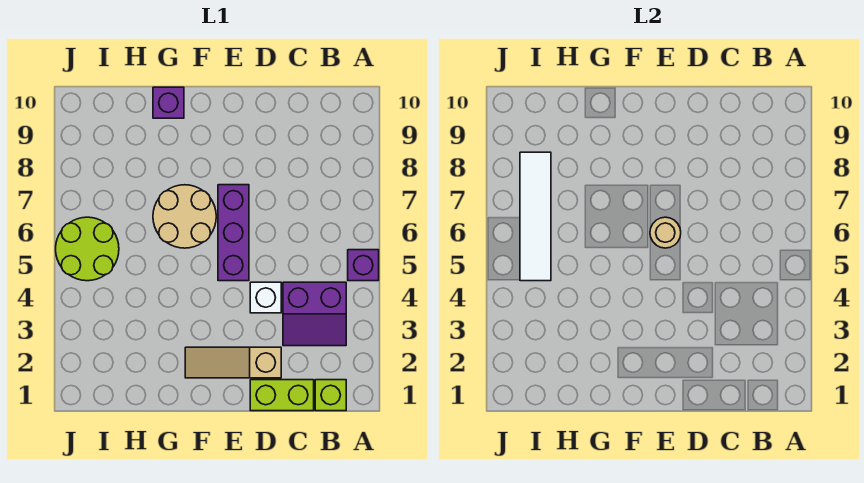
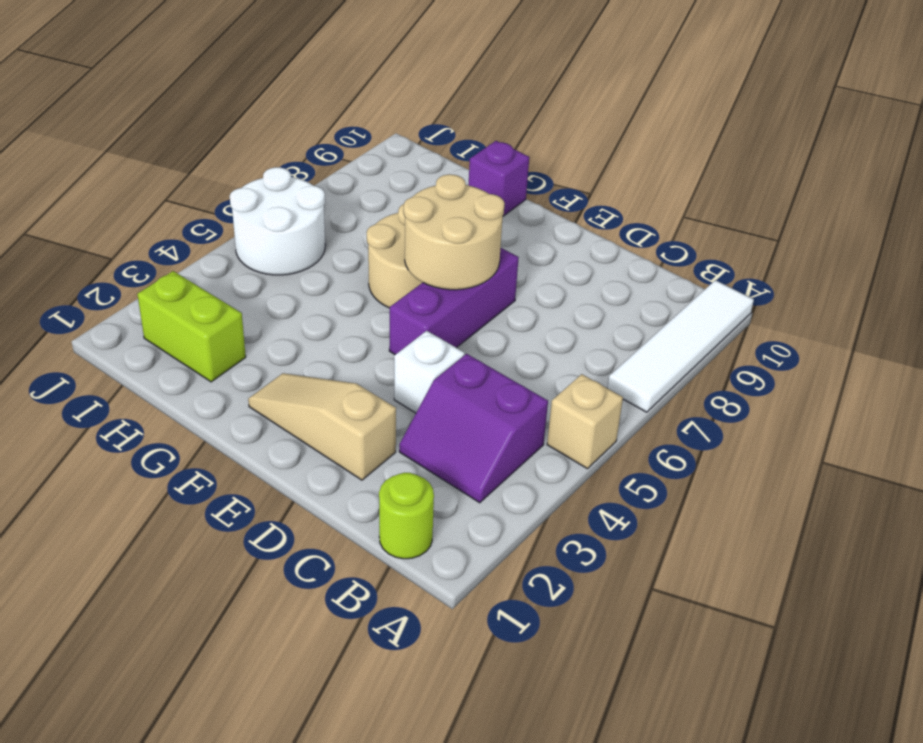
purple brick A5 level 1 -> tan brick A5 level 1
lime brick B1 level 1 -> lime round brick B1 level 1
lime brick C1:D1 level 1 -> lime brick H2:I2 level 1
tan round brick E6 level 2 -> tan round brick E6:F7 level 2
lime round brick I5:J6 level 1 -> white round brick I5:J6 level 1
white tile I5:I8 level 2 -> white tile A7:A10 level 1

